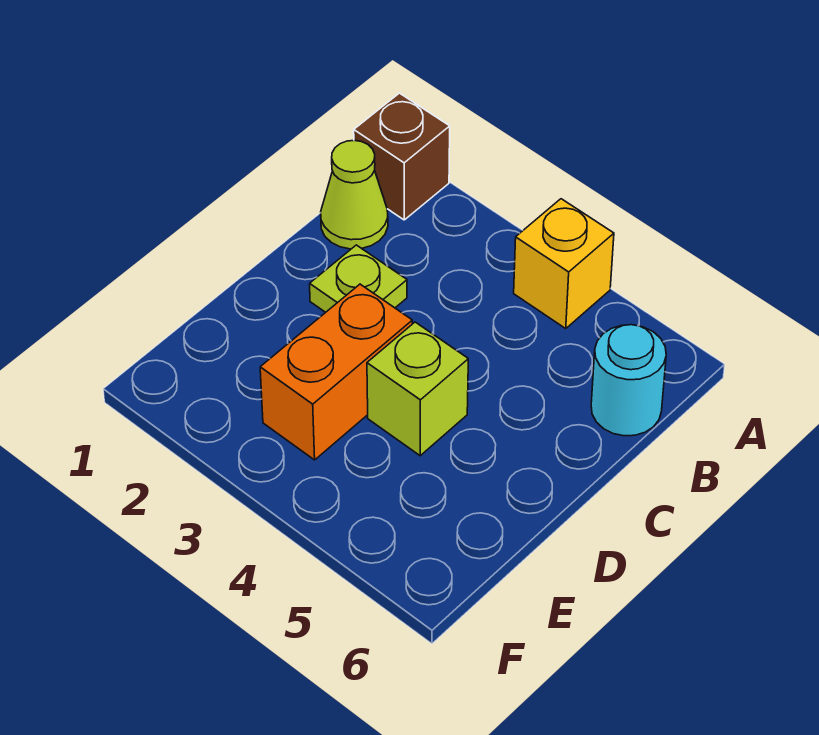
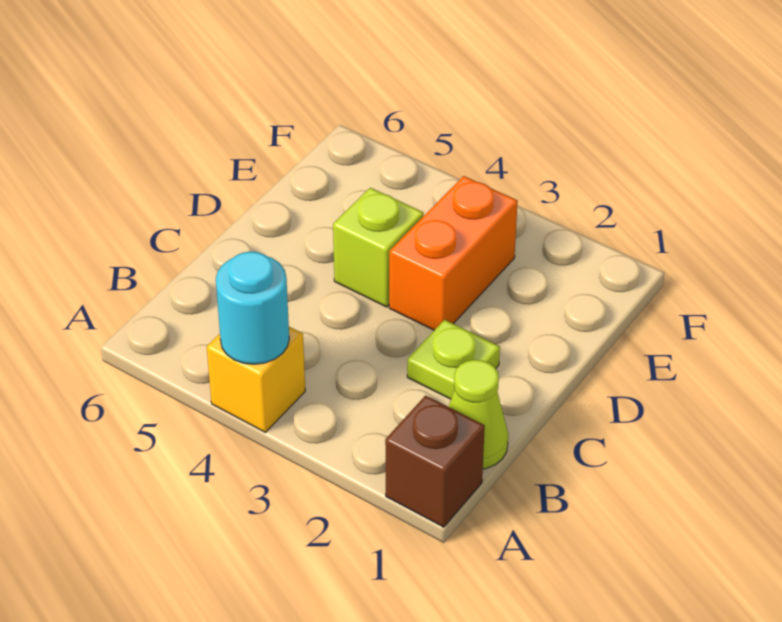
cyan round brick B6 level 1 -> cyan round brick A4 level 2

